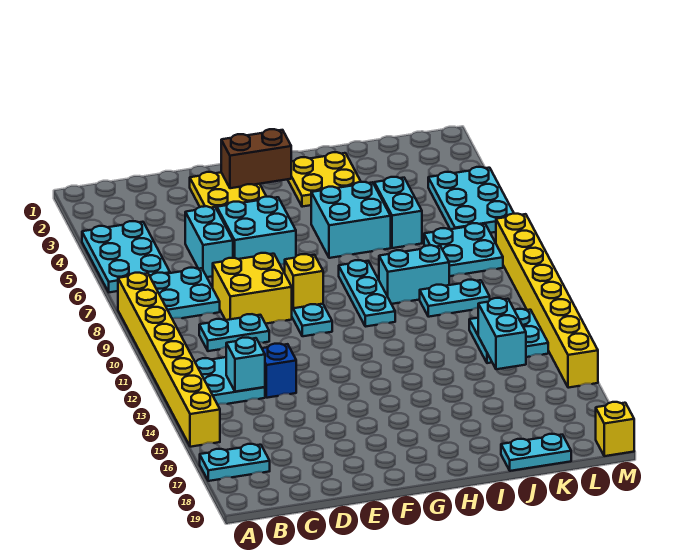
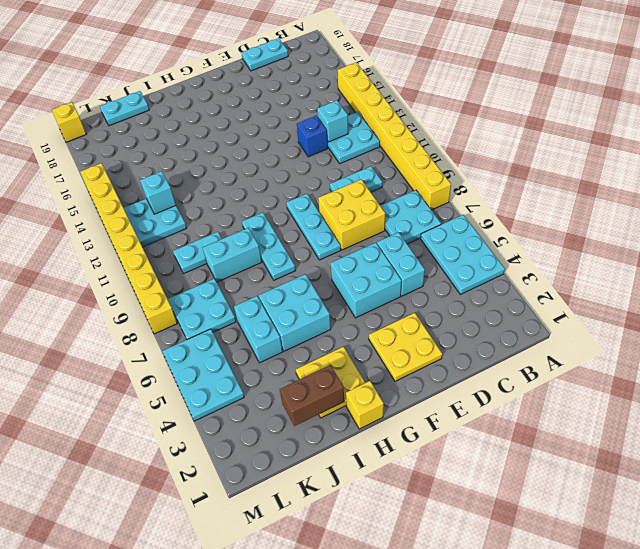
cyan plate A17:B17 level 1 -> cyan plate C19:D19 level 1
brown brick F2:G2 level 2 -> brown brick I2:J2 level 2
yellow brick F9 level 2 -> yellow brick H1 level 1
cyan brick K13:K14 level 2 -> cyan brick K13 level 2

